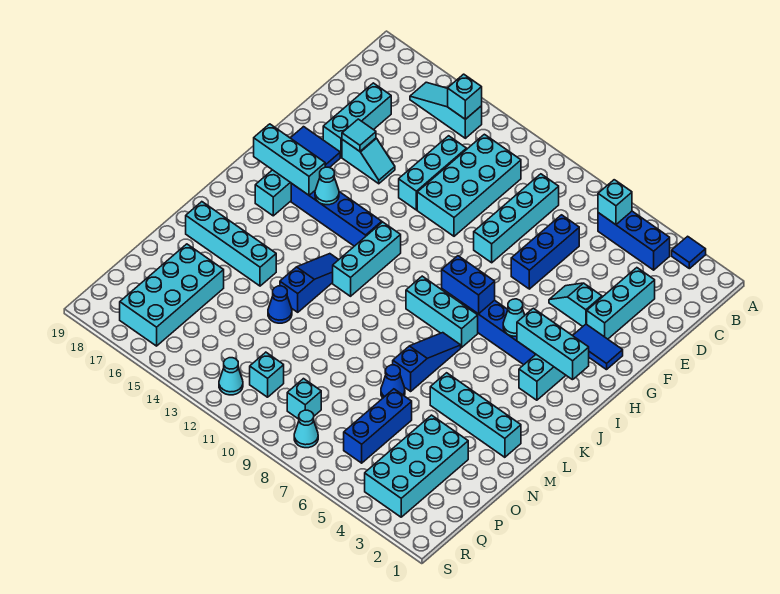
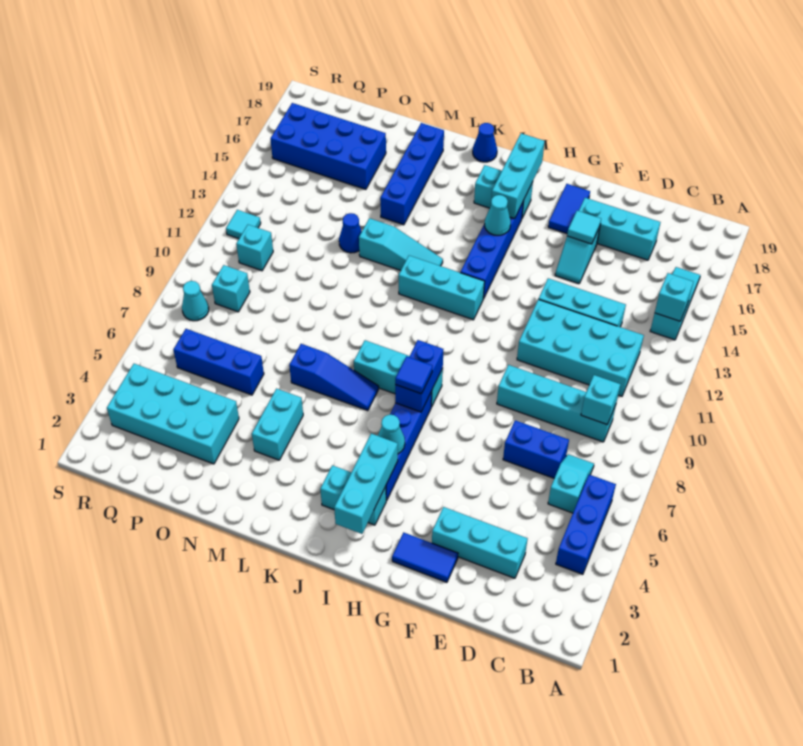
blue tile A3 level 1 -> blue tile I7 level 3
cyan brick B6 level 2 -> cyan brick C9 level 2
blue brick D7:F7 level 1 -> blue brick D7:E7 level 1
cyan slope F4:F5 level 1 top 4 -> cyan slope C6:C7 level 1 top 6
blue tile G2:G3 level 1 -> blue tile F2:G2 level 1
cyan brick J7:J9 level 1 -> cyan brick I8:K8 level 1
blue slope K13:M13 level 1 top M -> cyan slope K13:M13 level 1 top M
cyan brick M2:M5 level 1 -> cyan brick M4:M5 level 1
cyan brick M15:M18 level 1 -> blue brick M15:M18 level 1
blue cone N7 level 1 -> blue cone K19 level 1
cyan brick O16:R17 level 1 -> blue brick O16:R17 level 1
cyan cone R12 level 1 -> cyan tile R12 level 1

